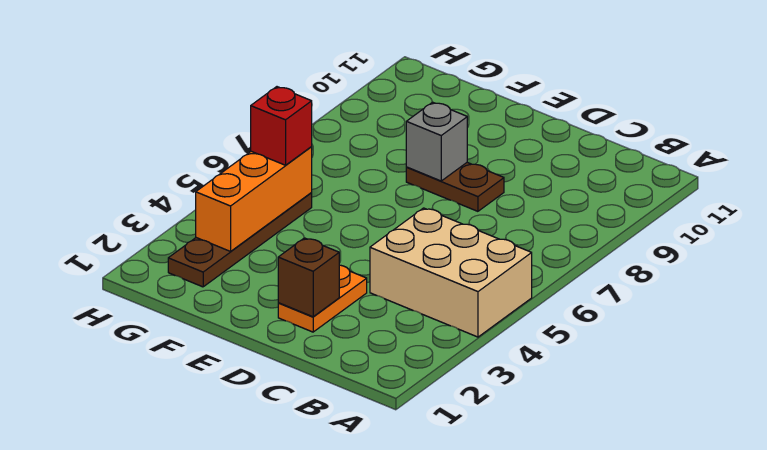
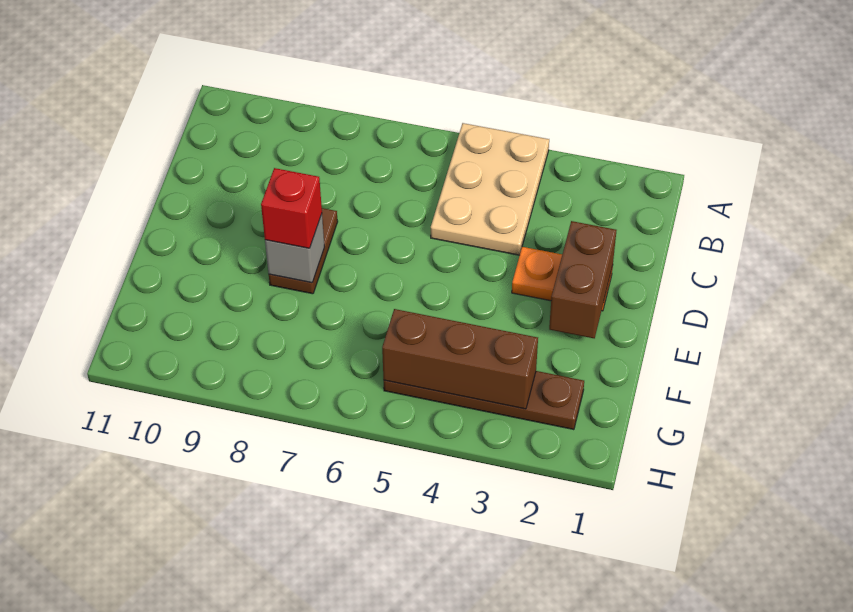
tan brick A4:C5 level 1 -> tan plate A4:C5 level 1
brown brick D2 level 2 -> brown brick D2:E2 level 2
orange brick G3:G5 level 2 -> brown brick G3:G5 level 2
red brick G5 level 3 -> red brick E8 level 3

